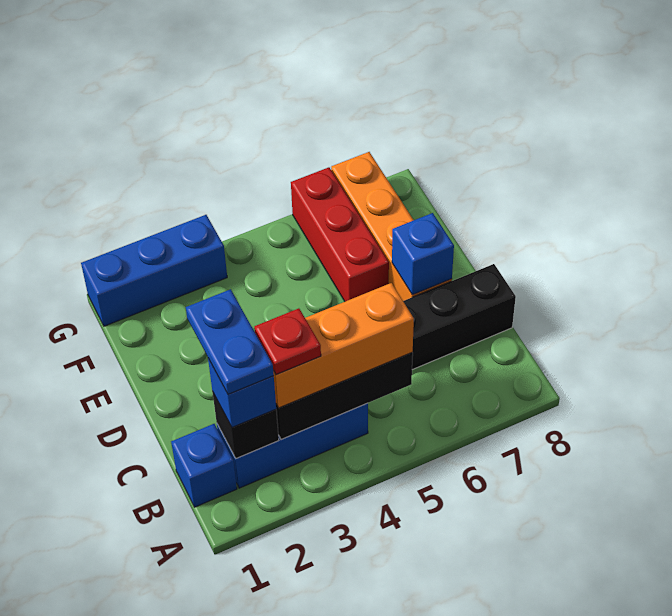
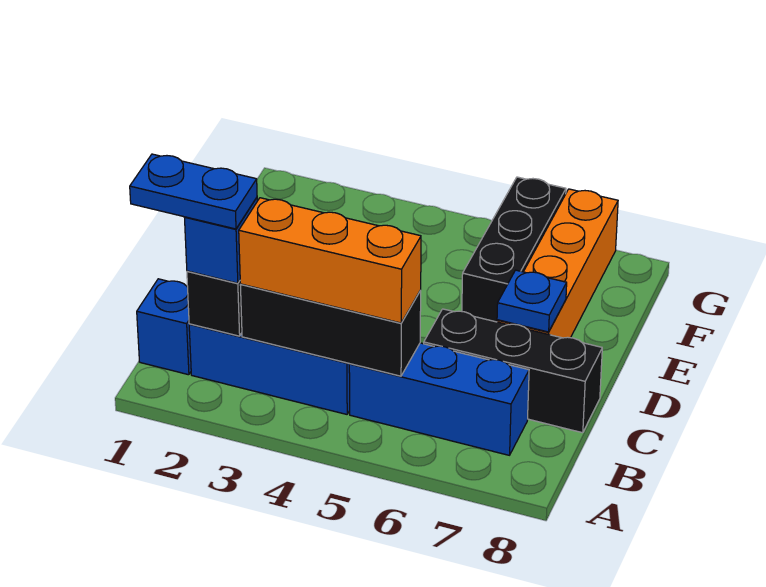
blue plate B2:C2 level 4 -> blue plate B1:B2 level 4
red plate B3 level 4 -> none
blue brick D7 level 2 -> blue plate D7 level 2
red brick E6:G6 level 1 -> black brick E6:G6 level 1
blue brick G1:G3 level 1 -> blue brick B5:B7 level 1

